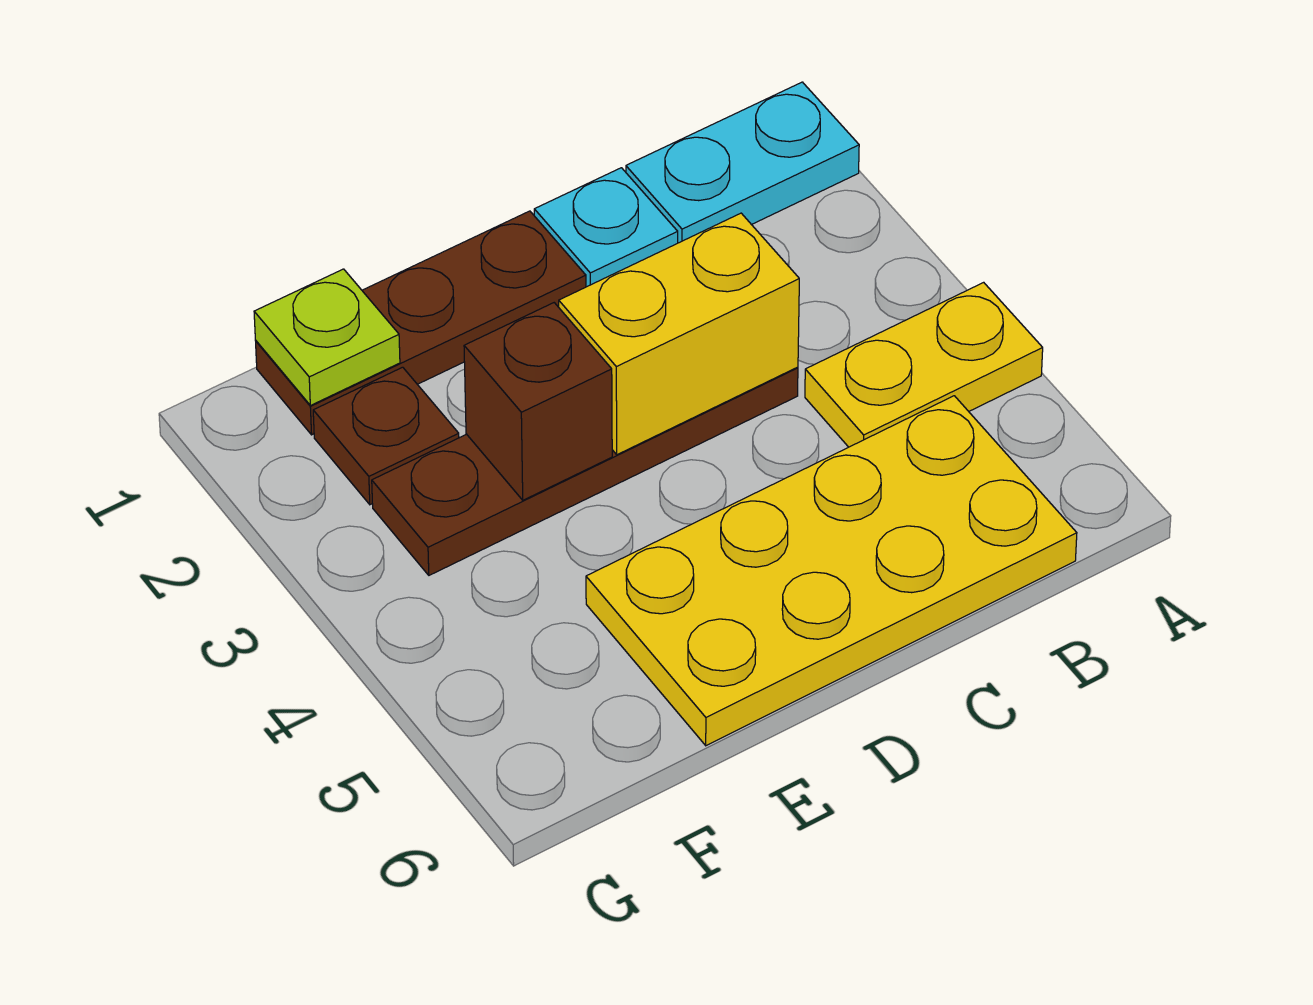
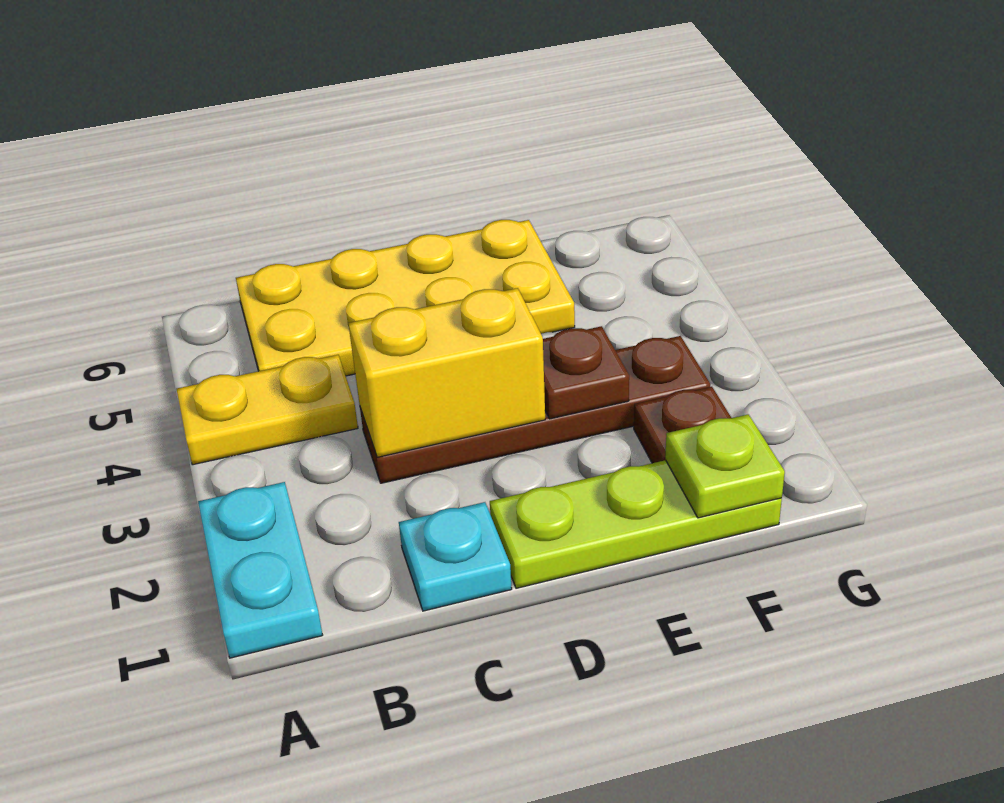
cyan plate A1:B1 level 1 -> cyan plate A1:A2 level 1
brown plate D1:F1 level 1 -> lime plate D1:F1 level 1
brown brick E3 level 2 -> brown plate E3 level 2

